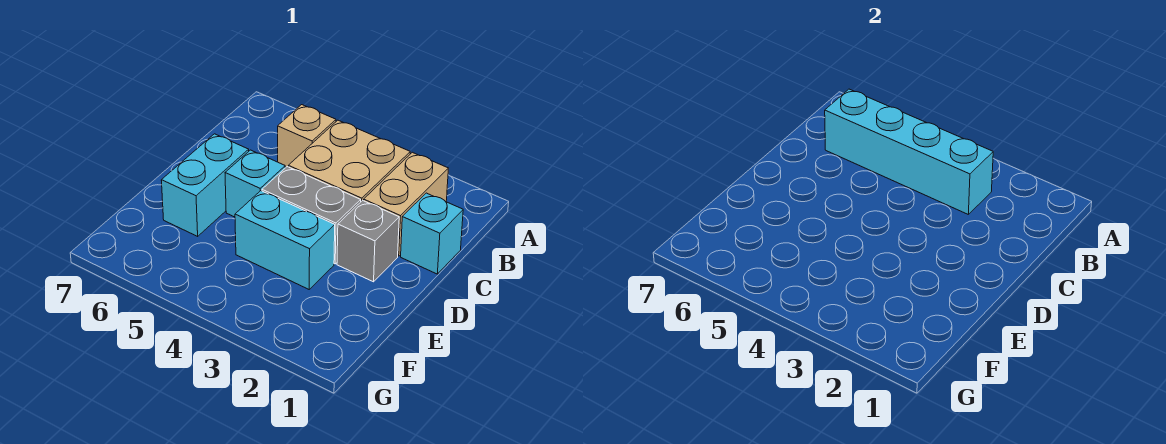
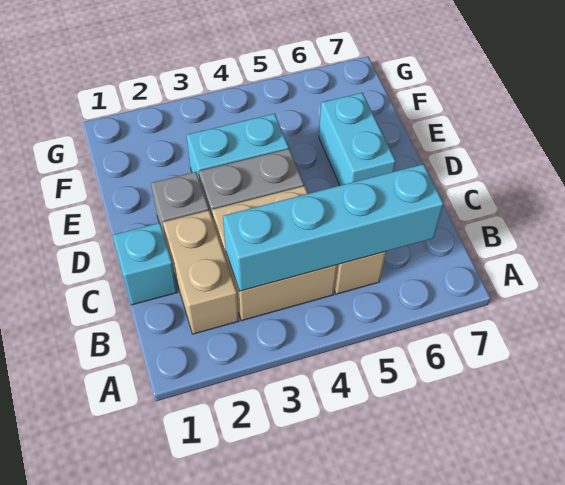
cyan brick D5 level 1 -> none

